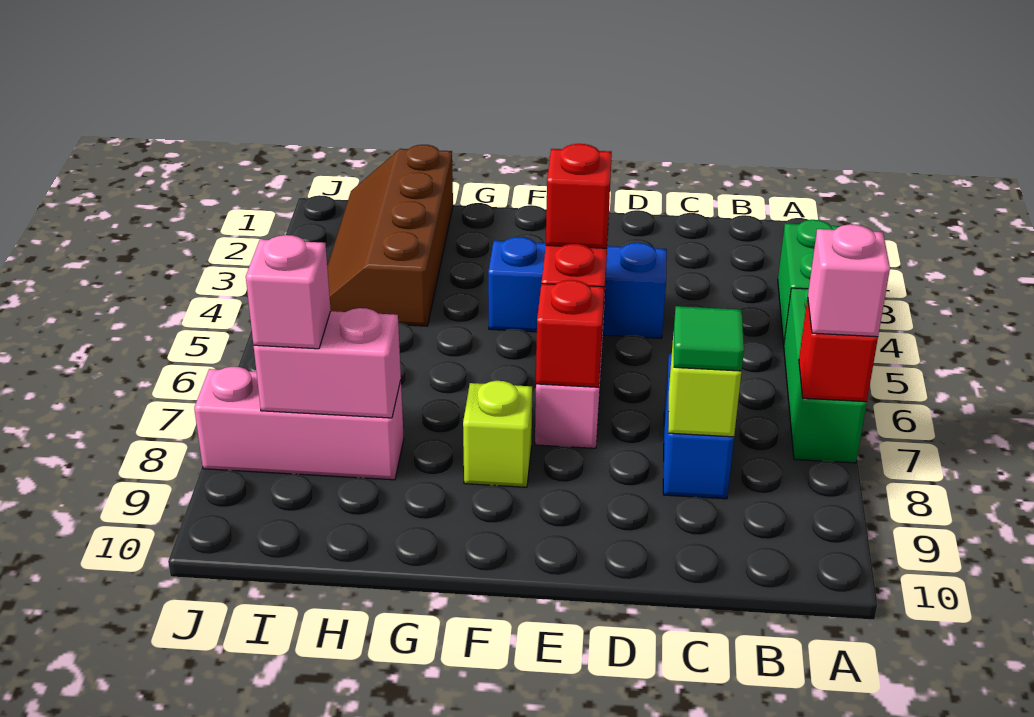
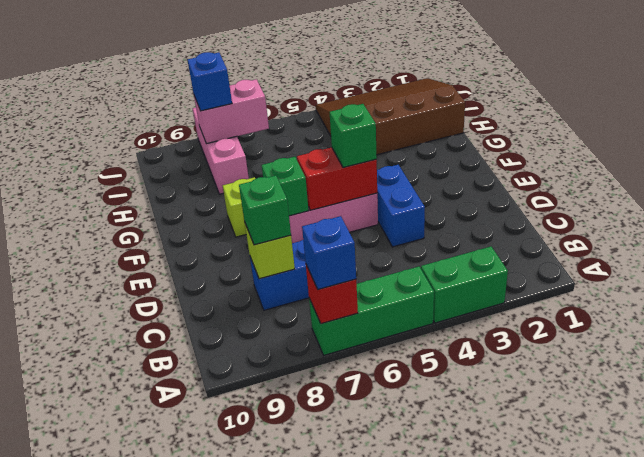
pink brick A7 level 3 -> blue brick A7 level 3
green tile C8 level 3 -> green brick C8 level 3
blue brick D4:F4 level 1 -> blue brick D4:E4 level 1
red brick E5 level 3 -> green brick E5 level 3
red brick E7 level 2 -> green brick E7 level 2
brown slope H1:I4 level 1 top H -> brown slope H1:J4 level 1 top H
pink brick H8:I8 level 2 -> pink brick I7:I8 level 2
pink brick I8 level 3 -> blue brick I8 level 3

